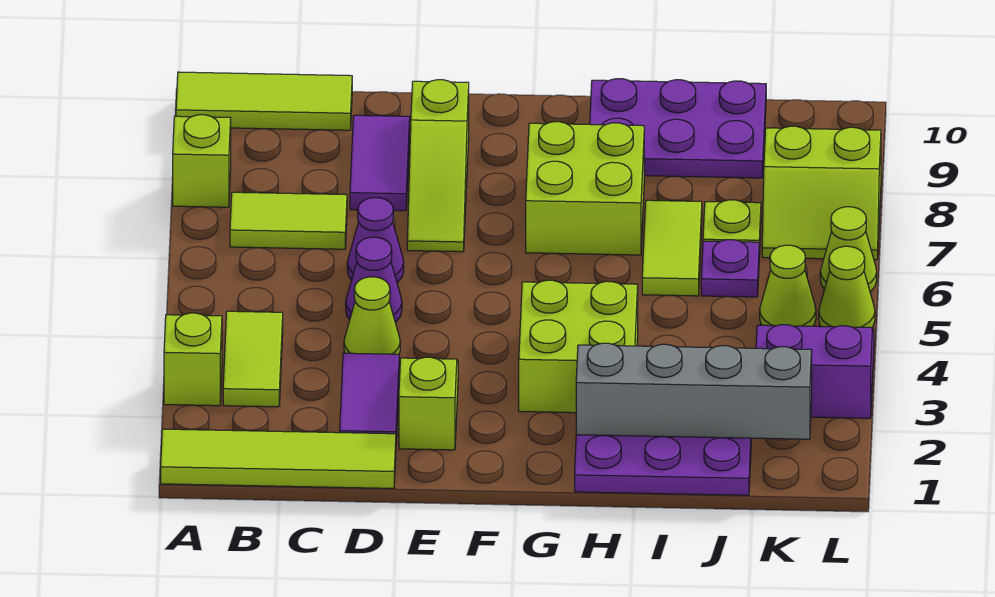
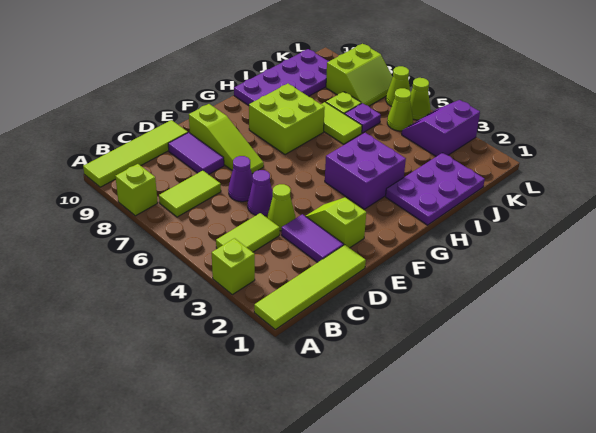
lime tile A10:C10 level 1 -> lime tile A10:D10 level 1
lime tile B3:B4 level 1 -> lime tile B4:C4 level 1
lime brick G3:H4 level 1 -> purple brick G3:H4 level 1
grey brick H2:K2 level 2 -> none
purple plate H9:J10 level 1 -> purple plate H9:K10 level 1

